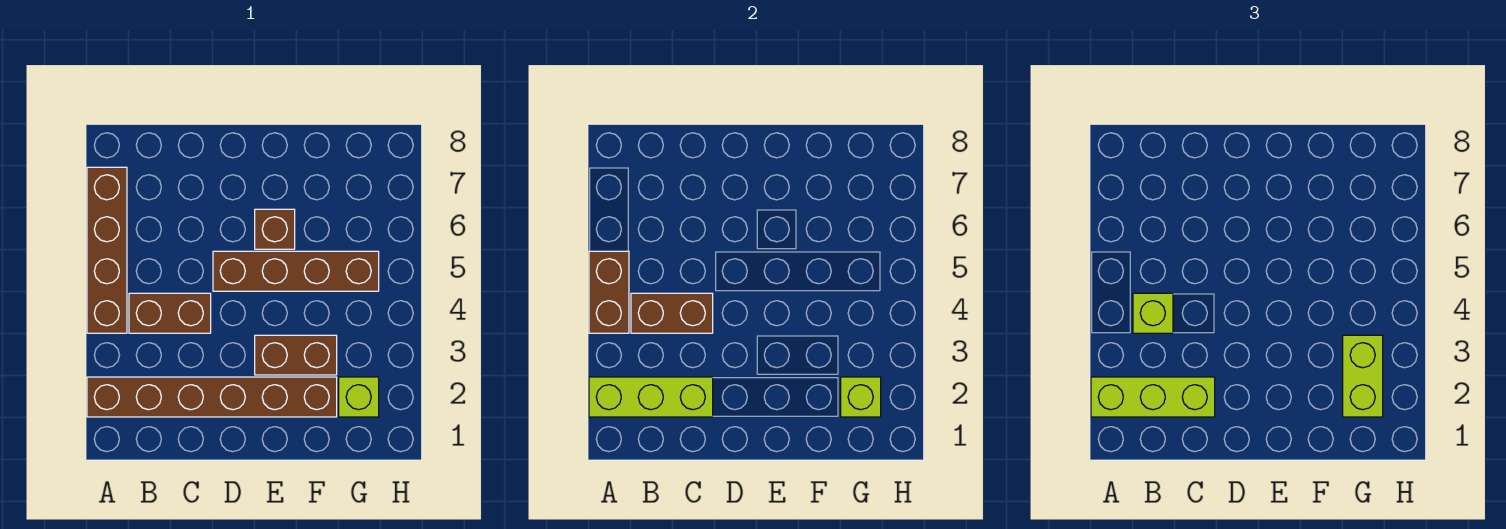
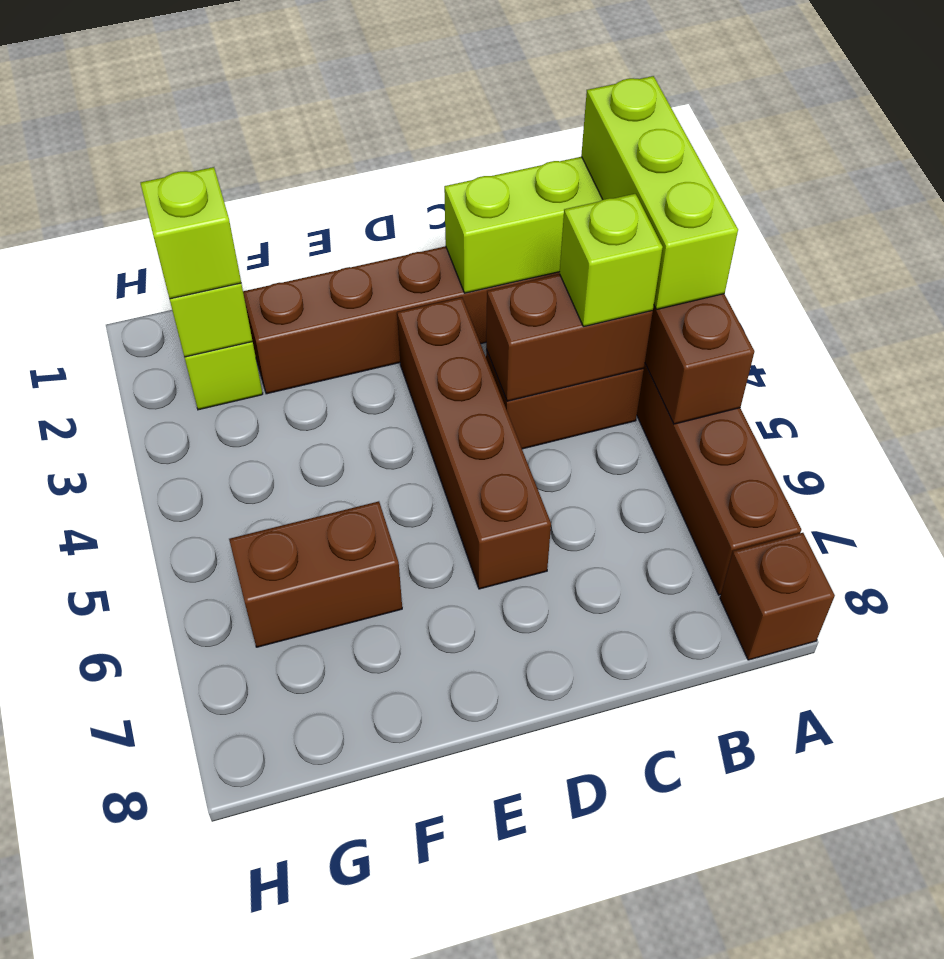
lime brick A2:C2 level 3 -> lime brick A2:A4 level 3
brown brick D5:G5 level 1 -> brown brick D3:D6 level 1
brown brick E3:F3 level 1 -> brown brick F6:G6 level 1
brown brick E6 level 1 -> brown brick A8 level 1
lime brick G2:G3 level 3 -> lime brick G2 level 3

